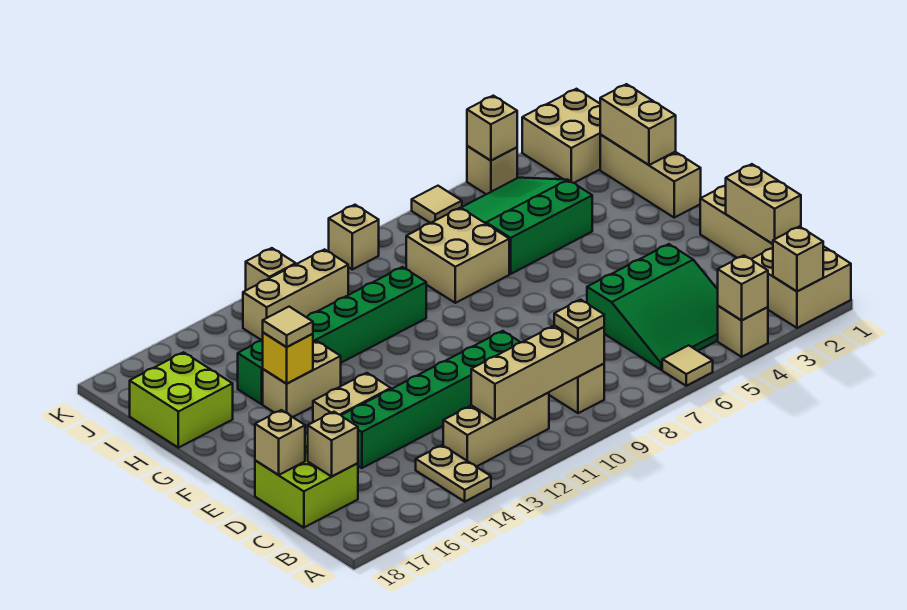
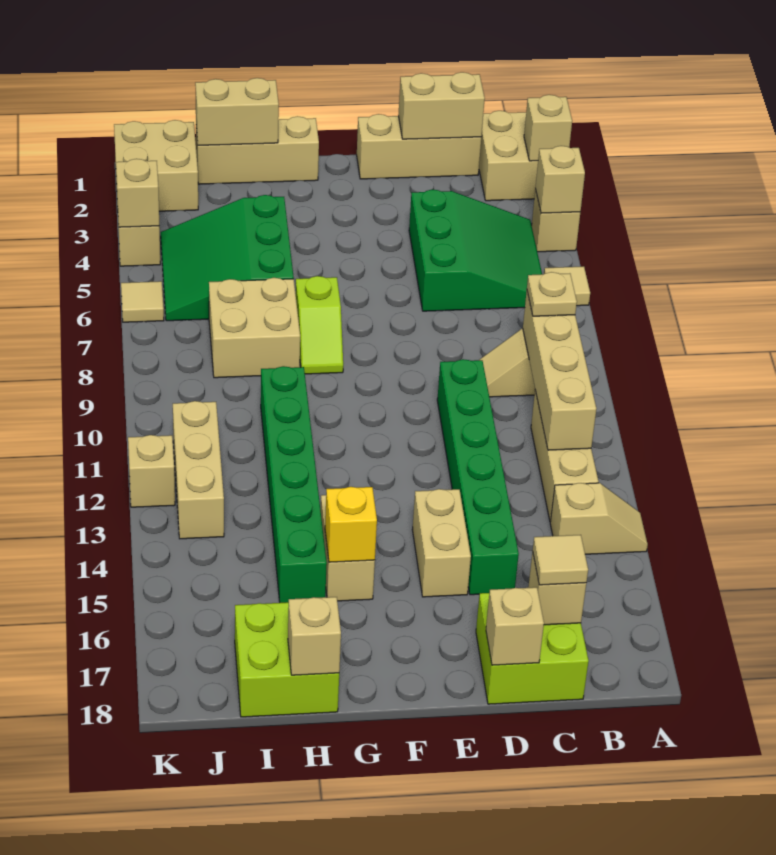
tan plate A14:B14 level 1 -> tan slope A14:B14 level 1 top B
none -> lime slope G7:G8 level 1 top 7
tan tile G15 level 3 -> tan tile C17 level 3
tan brick K9 level 1 -> tan brick H18 level 2

